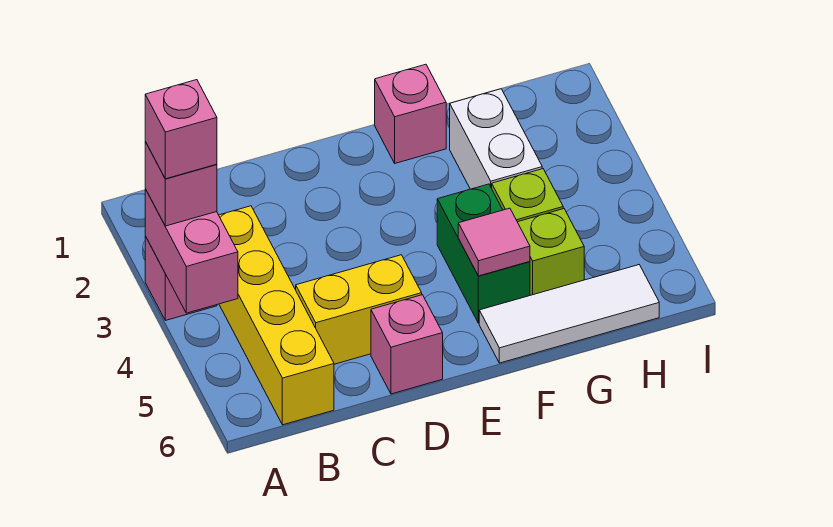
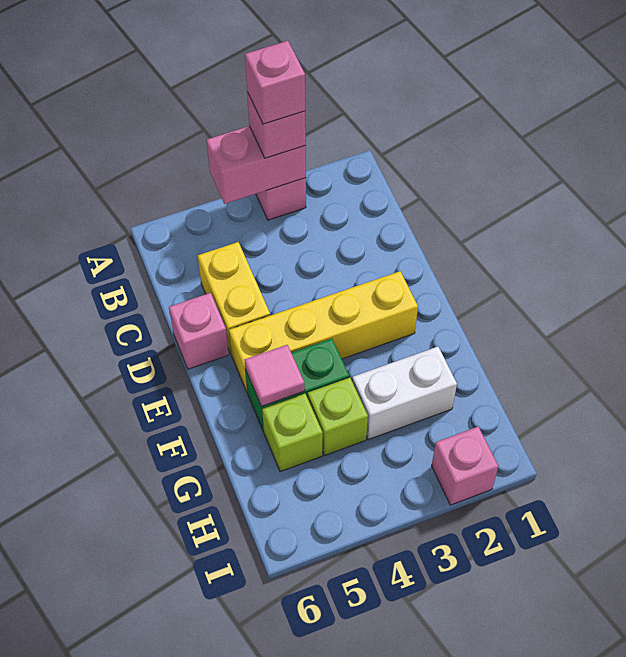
yellow brick B3:B6 level 1 -> yellow brick E2:E5 level 1
pink brick F1 level 1 -> pink brick I2 level 1
white tile F6:H6 level 1 -> none

